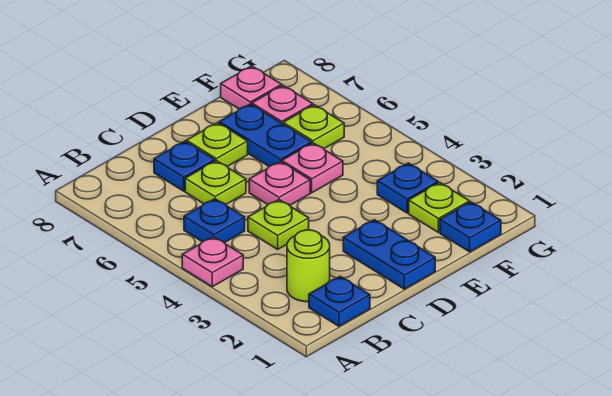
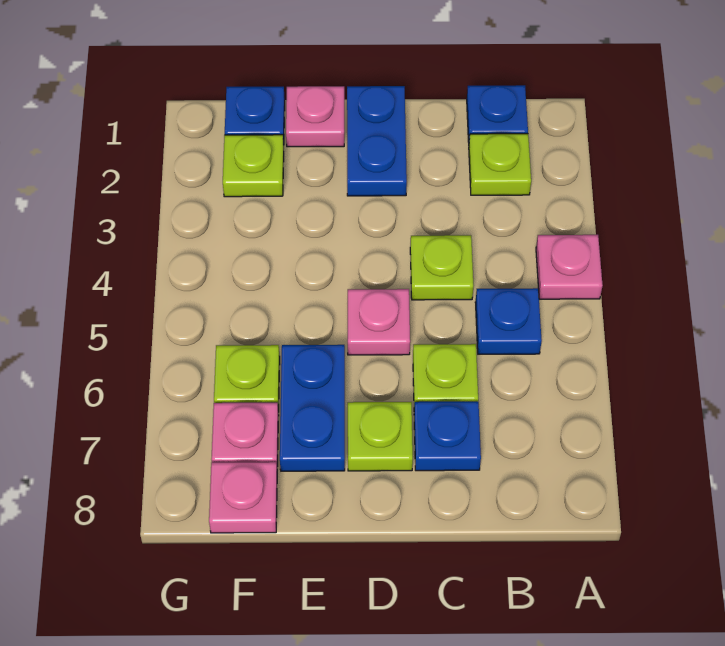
lime round brick B2 level 1 -> lime plate B2 level 1
pink plate E5 level 1 -> pink plate E1 level 1
blue plate F3 level 1 -> none

